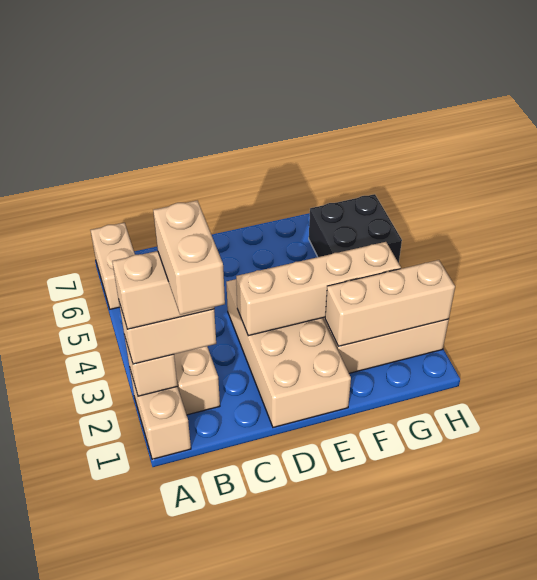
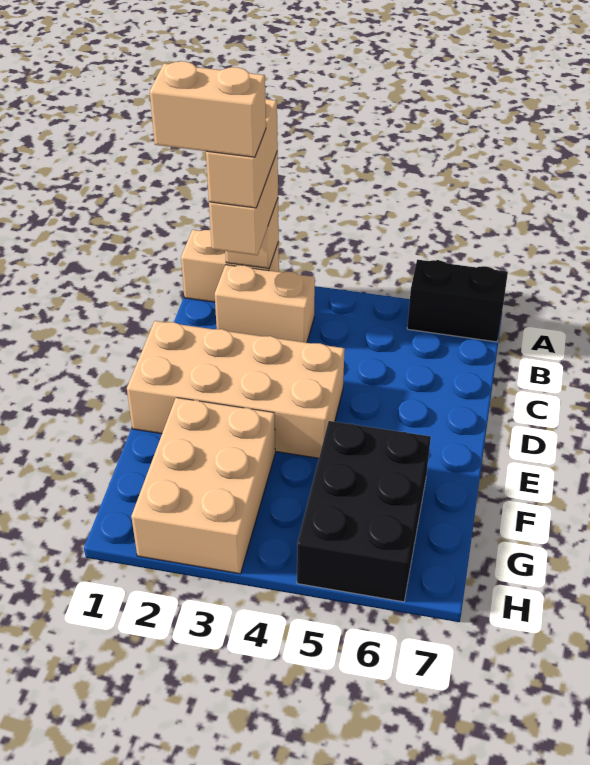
tan brick A6:A7 level 1 -> black brick A6:A7 level 1
tan brick D3:G3 level 2 -> none
tan brick F2:H2 level 2 -> none
black brick G5:H6 level 1 -> black brick F5:H6 level 1

